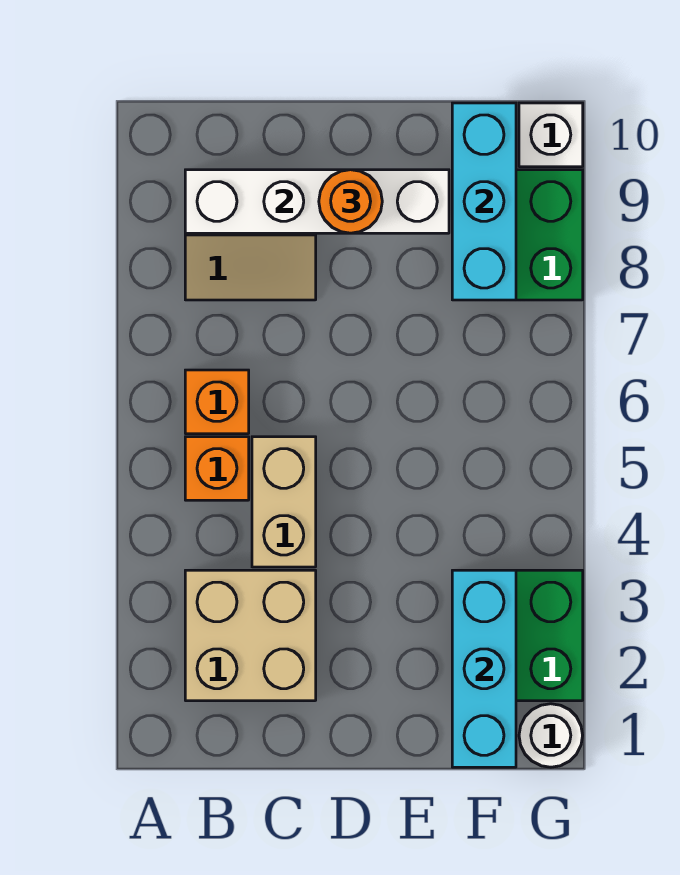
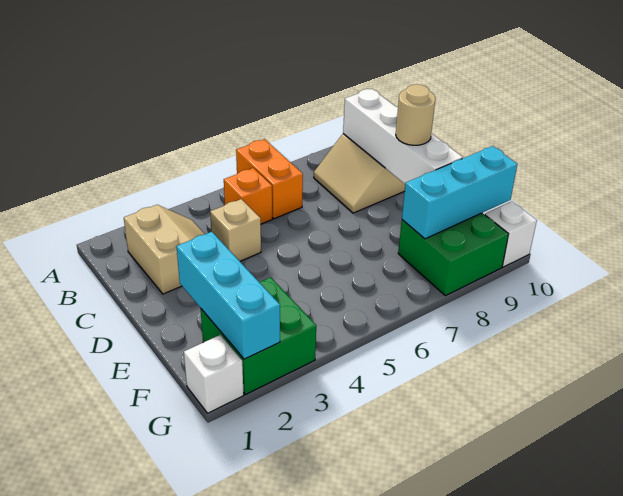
tan brick B2:C3 level 1 -> tan slope B2:C3 level 1 top 2
orange brick B6 level 1 -> orange brick A6:B6 level 1
tan brick C4:C5 level 1 -> tan brick C4 level 1
orange round brick D9 level 3 -> tan round brick D9 level 3
cyan brick F1:F3 level 2 -> cyan brick E2:G2 level 2
white round brick G1 level 1 -> white brick G1 level 1

